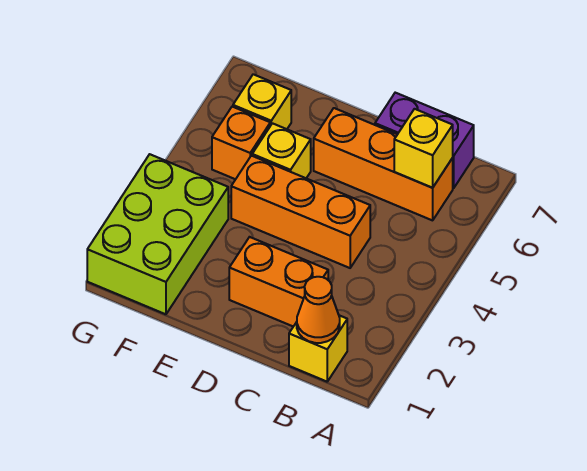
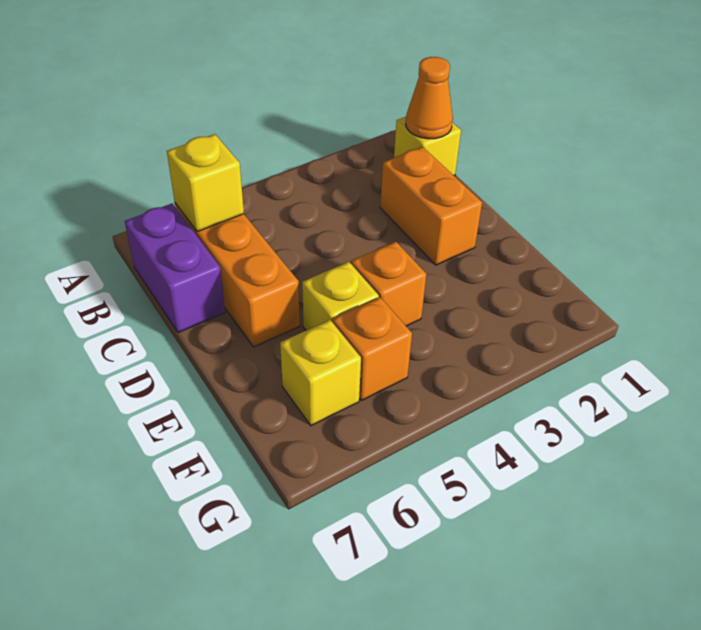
orange brick C4:E4 level 1 -> orange brick E4 level 1
lime brick F1:G3 level 1 -> none

